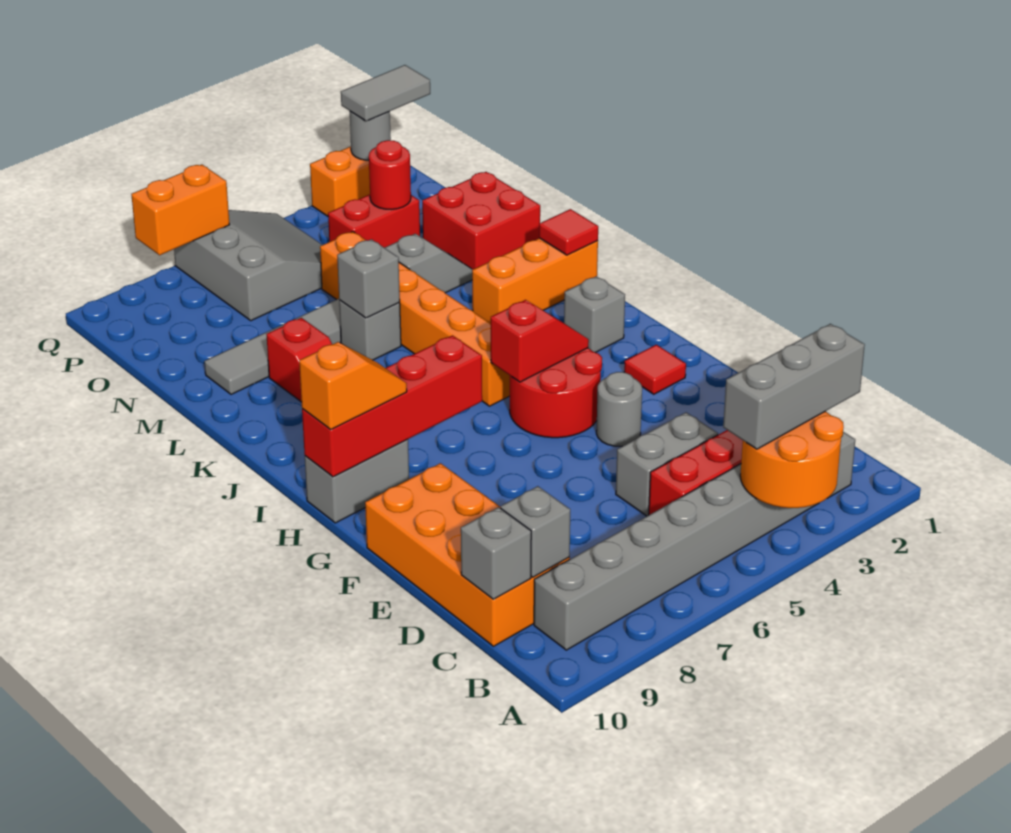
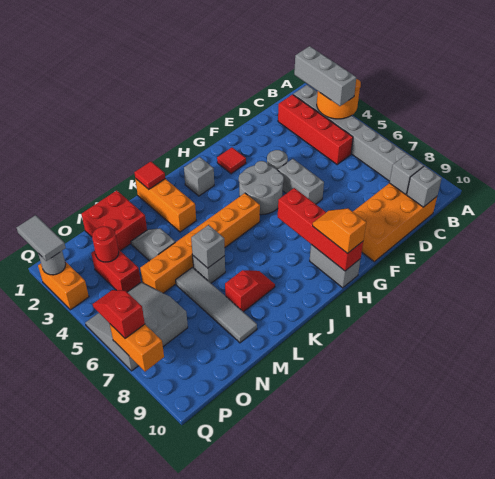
grey brick D4:D5 level 1 -> grey brick F5:F6 level 1
red round brick G4:H5 level 1 -> grey round brick G4:H5 level 1
red slope H4:H5 level 2 top 5 -> red slope Q6:Q7 level 3 top 7

